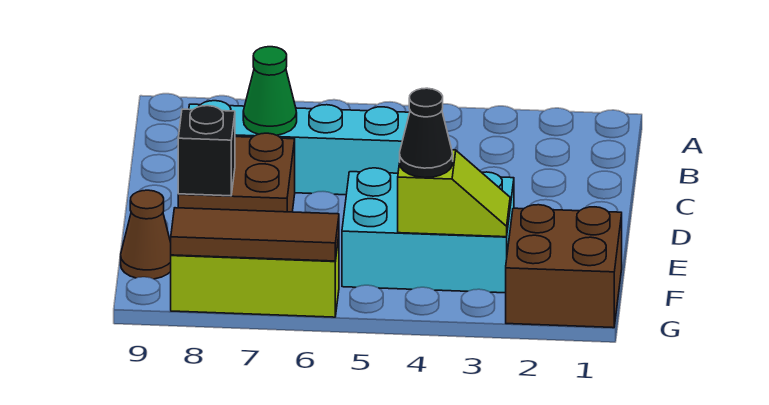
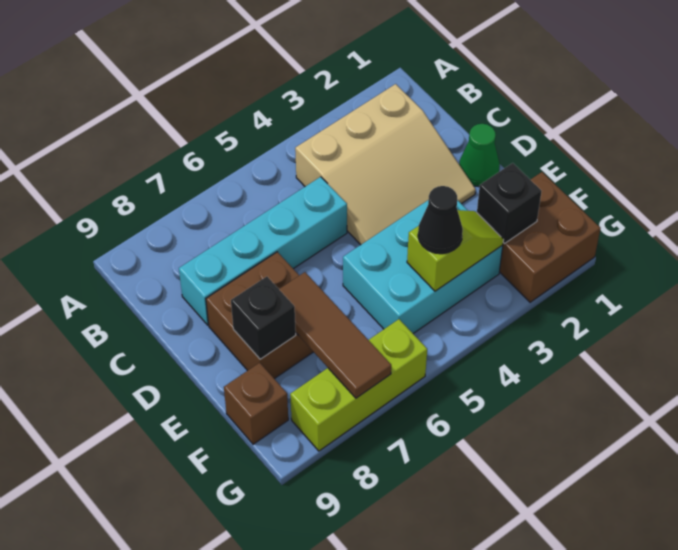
none -> tan slope B2:D4 level 1 top B
green cone C7 level 2 -> green cone D1 level 1
none -> black brick F2 level 2
brown cone F9 level 1 -> brown brick F9 level 1
brown tile G6:G8 level 2 -> brown tile E7:G7 level 2

